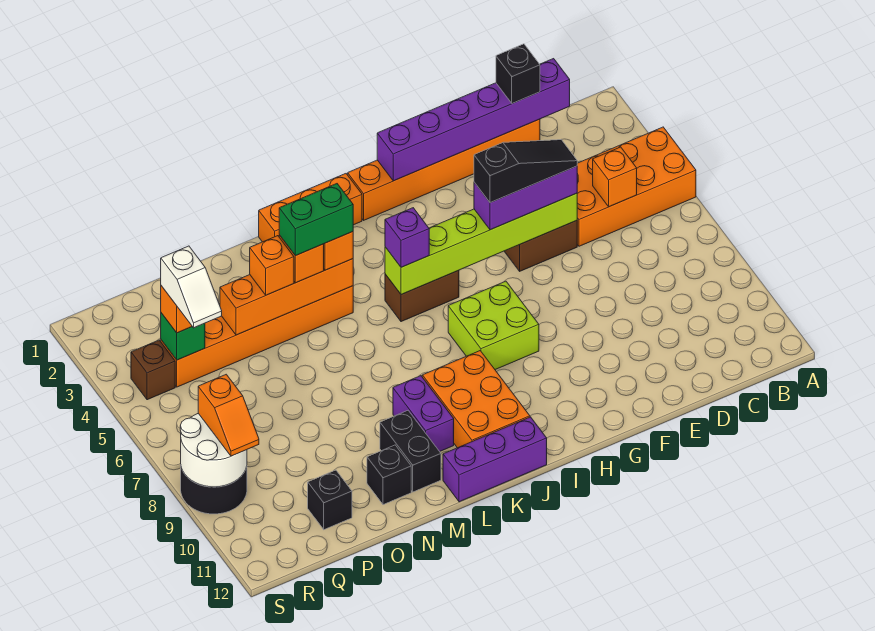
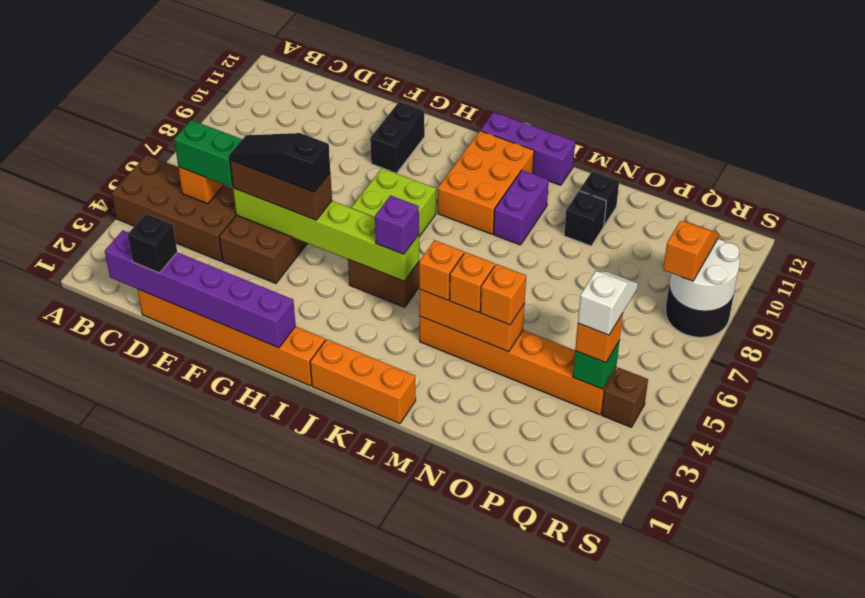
orange brick A4:D5 level 1 -> brown brick A4:D5 level 1
purple brick E5:G5 level 3 -> brown brick E5:G5 level 3
orange brick L4:O4 level 2 -> orange brick L4:N4 level 2
green brick L4:M4 level 4 -> green brick C5:D5 level 3
black brick M10:M11 level 1 -> black brick G10:G11 level 1
black brick P11 level 1 -> black brick N10 level 1

